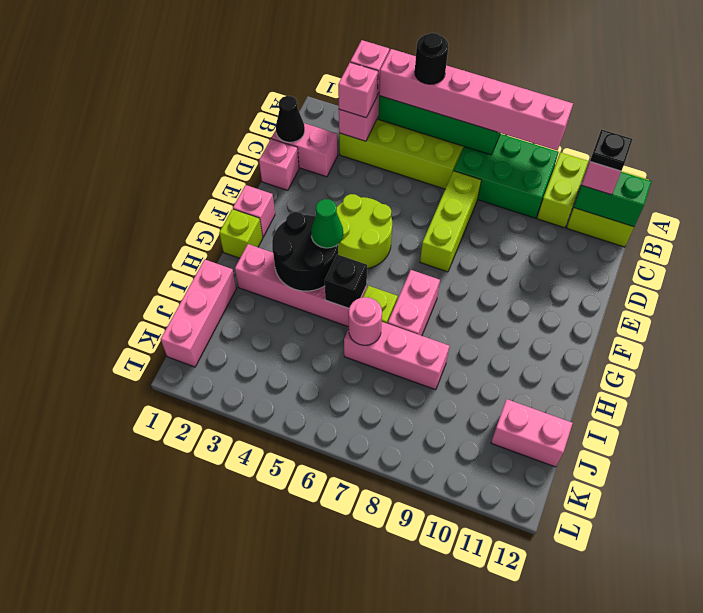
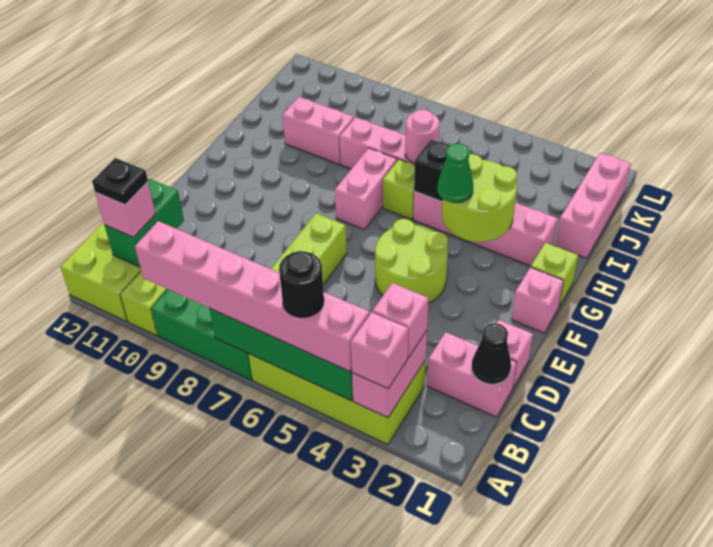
green brick B11:B12 level 2 -> green brick B11:C11 level 2
black round brick G3:H4 level 2 -> lime round brick G3:H4 level 2
pink brick J11:J12 level 1 -> pink brick I9:I10 level 1

